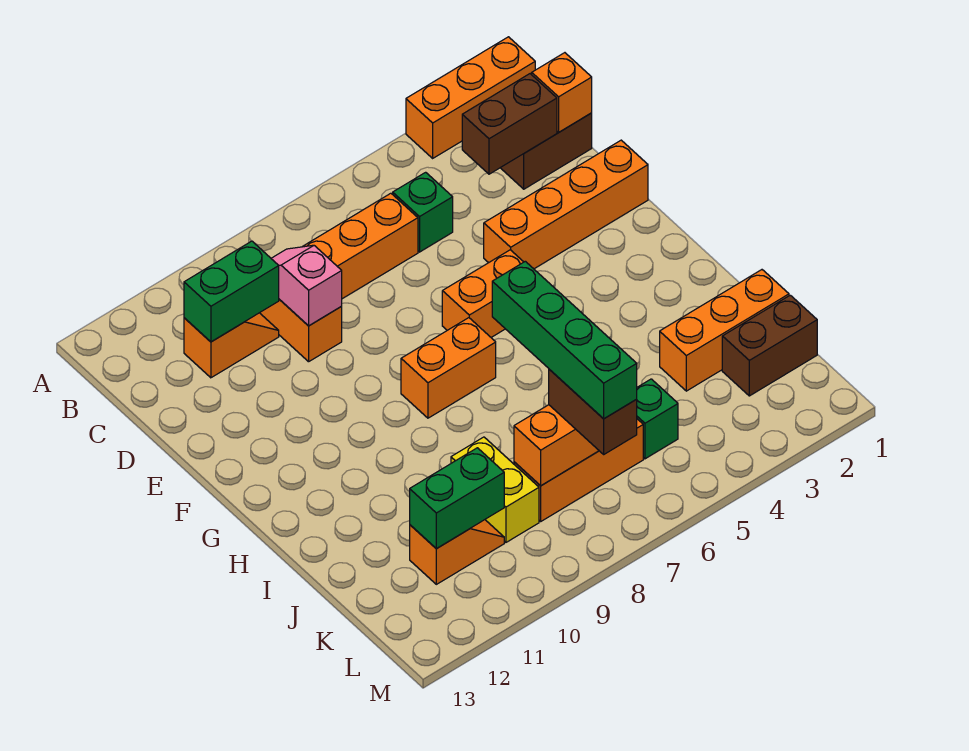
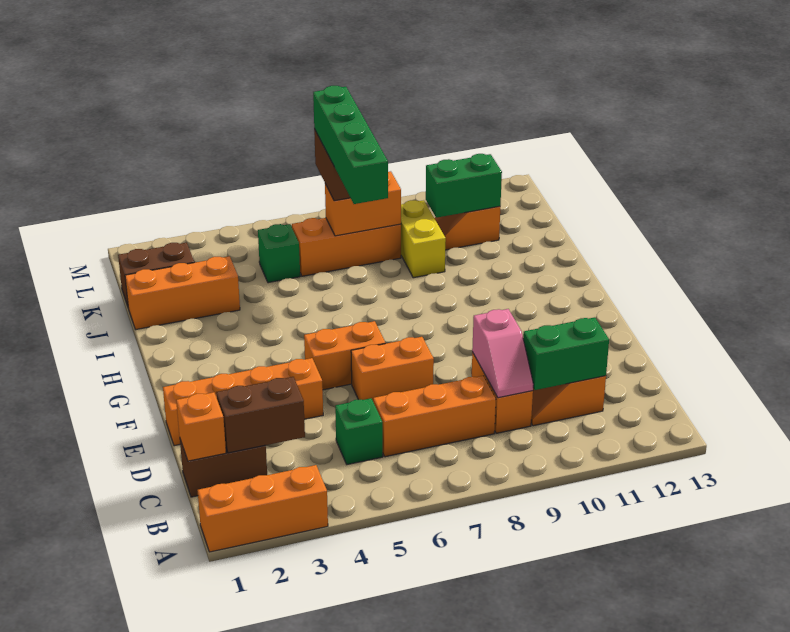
orange brick G7:G8 level 1 -> orange brick E6:E7 level 1

